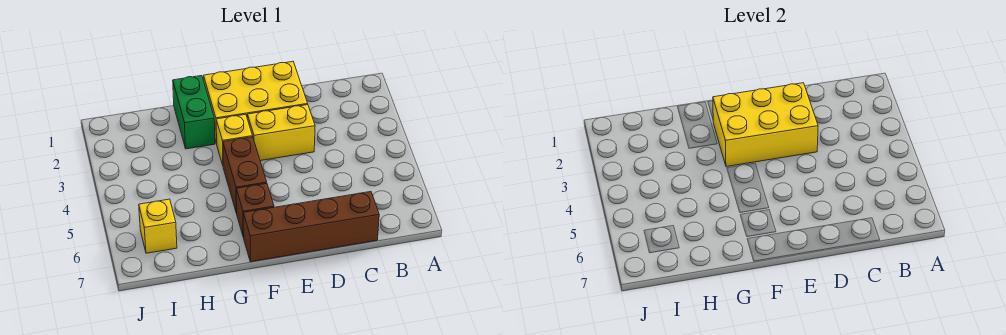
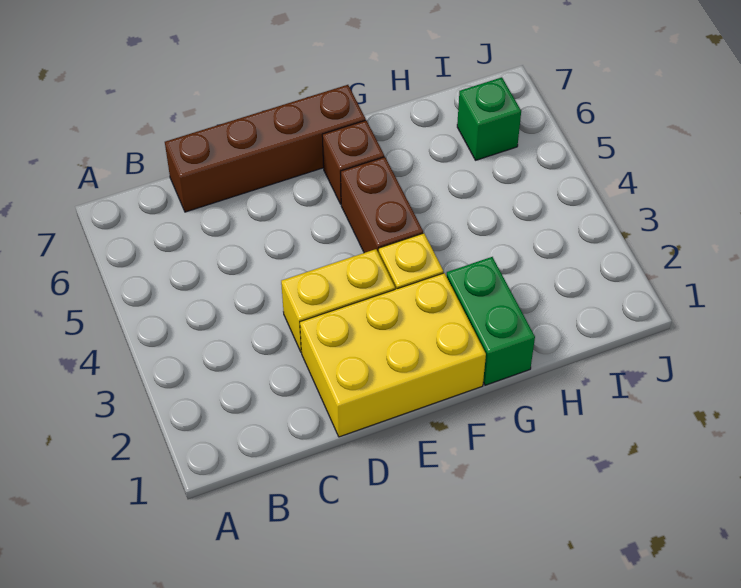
yellow brick D2:F3 level 2 -> none
yellow brick I6 level 1 -> green brick I6 level 1

